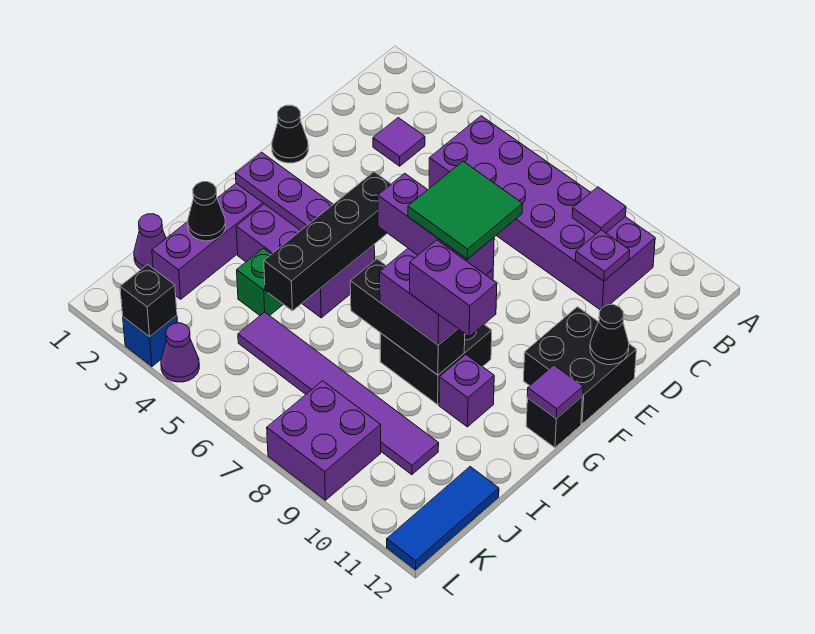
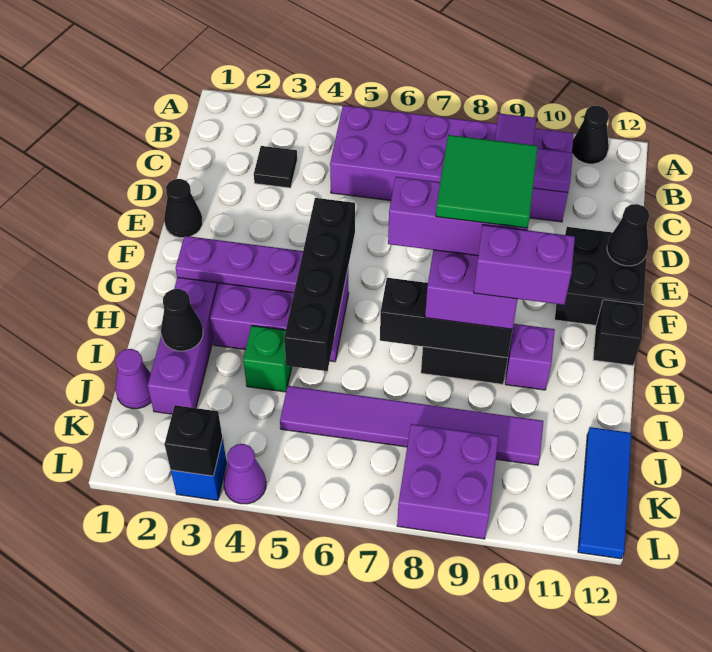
none -> black cone A11 level 1
purple tile C3 level 1 -> black tile C3 level 1
purple tile G12 level 2 -> none

